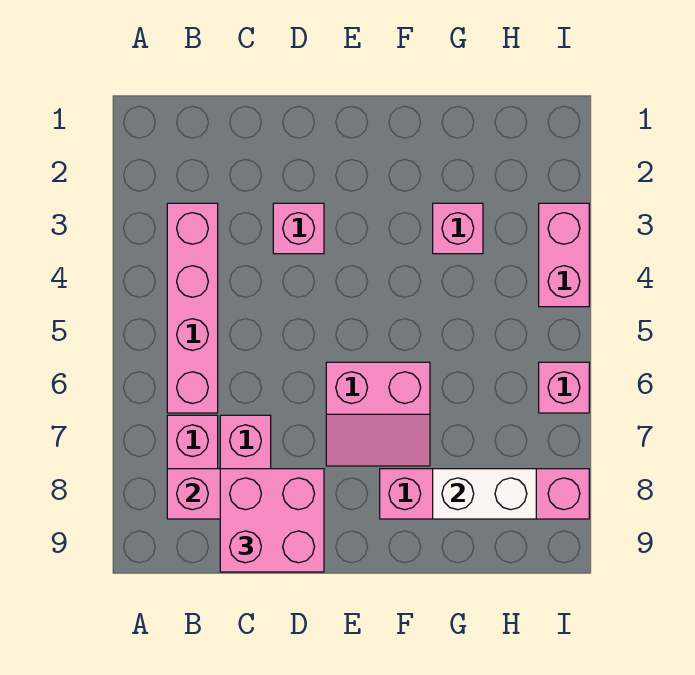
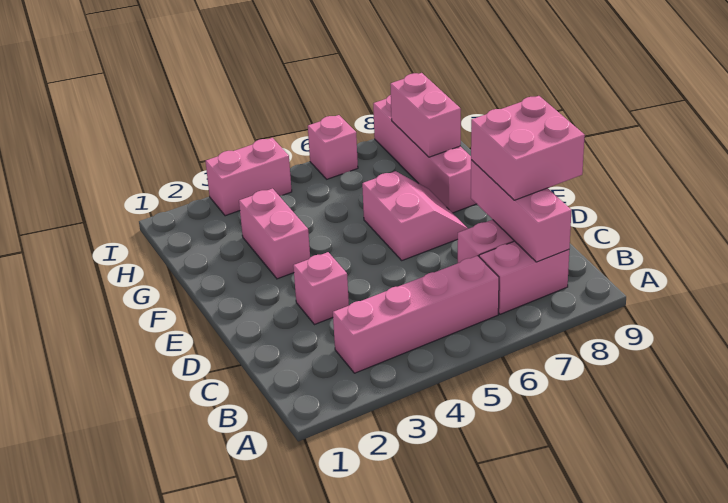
pink brick G3 level 1 -> pink brick F3:G3 level 1
white brick G8:H8 level 2 -> pink brick G8:H8 level 2

